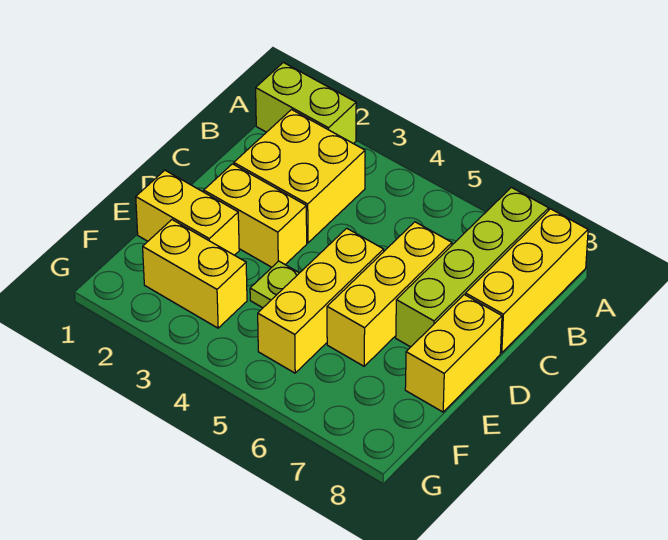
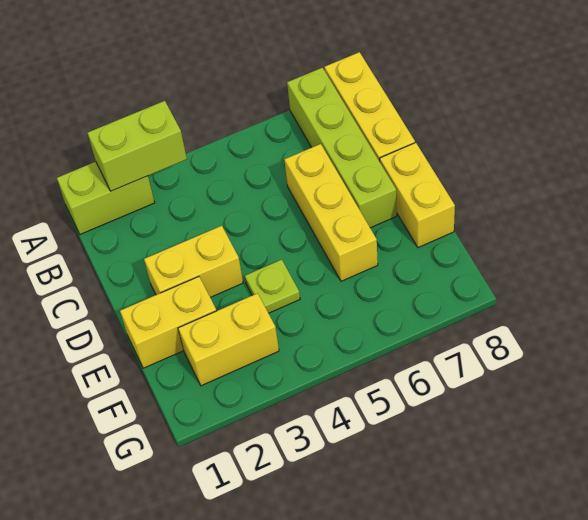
none -> lime brick A2:A3 level 2
yellow brick B2:C3 level 1 -> none
yellow brick D5:F5 level 1 -> none

